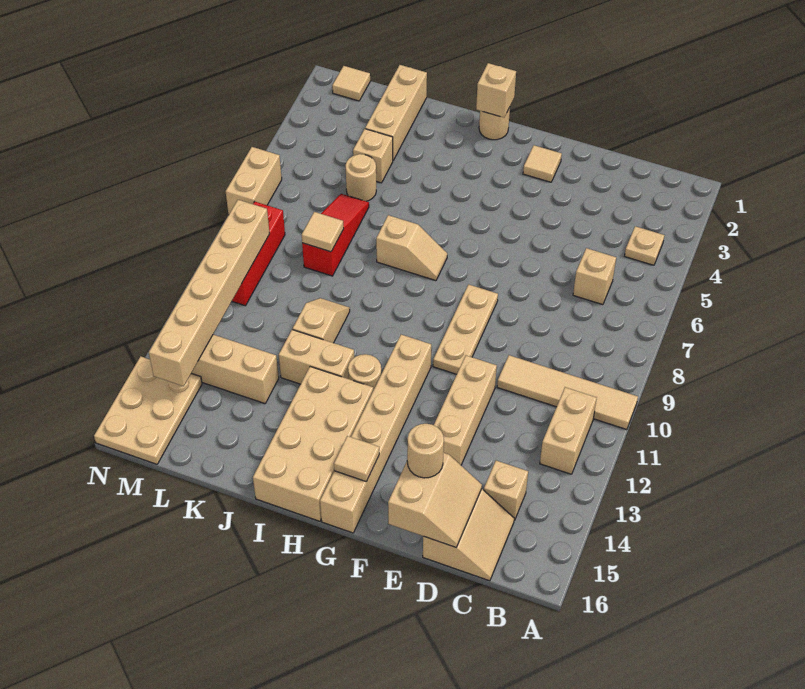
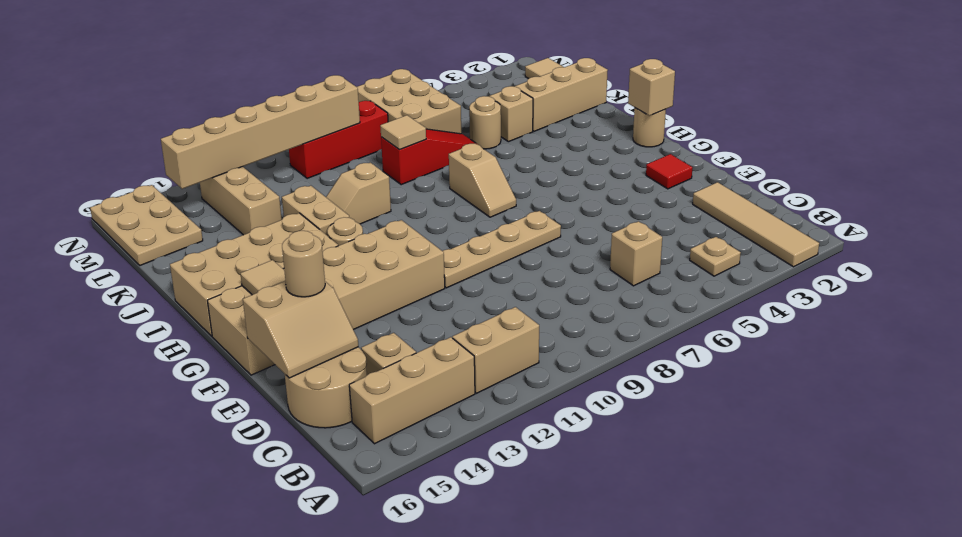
tan tile A10:D10 level 1 -> tan tile A2:D2 level 1
tan slope C15:D16 level 1 top D -> tan round brick C15:D16 level 1
tan brick E11:E13 level 1 -> tan brick B13:B15 level 1
tan tile F2 level 1 -> red tile F2 level 1
tan plate F8:F10 level 1 -> tan plate F7:F10 level 1
tan brick G11:G16 level 1 -> tan brick F11:G16 level 1
tan slope J10:J11 level 1 top 11 -> tan slope J10:J11 level 1 top 10
tan plate M14:N16 level 1 -> tan plate L15:N16 level 1
tan brick N6:N7 level 1 -> tan brick L6:N7 level 1

